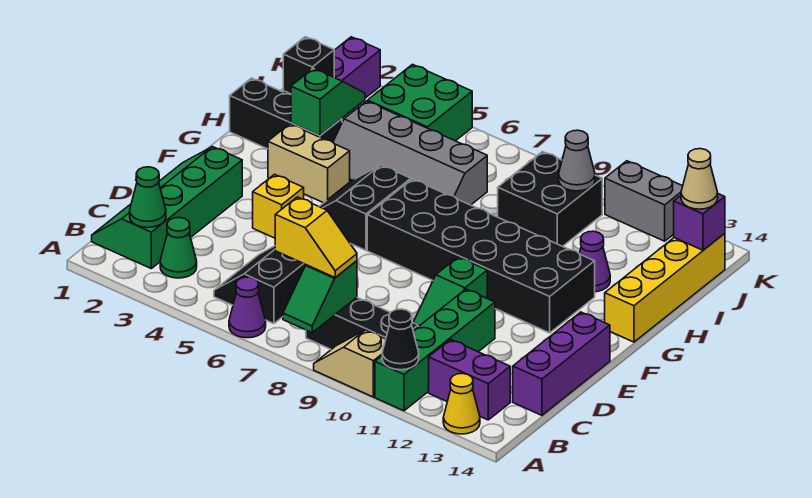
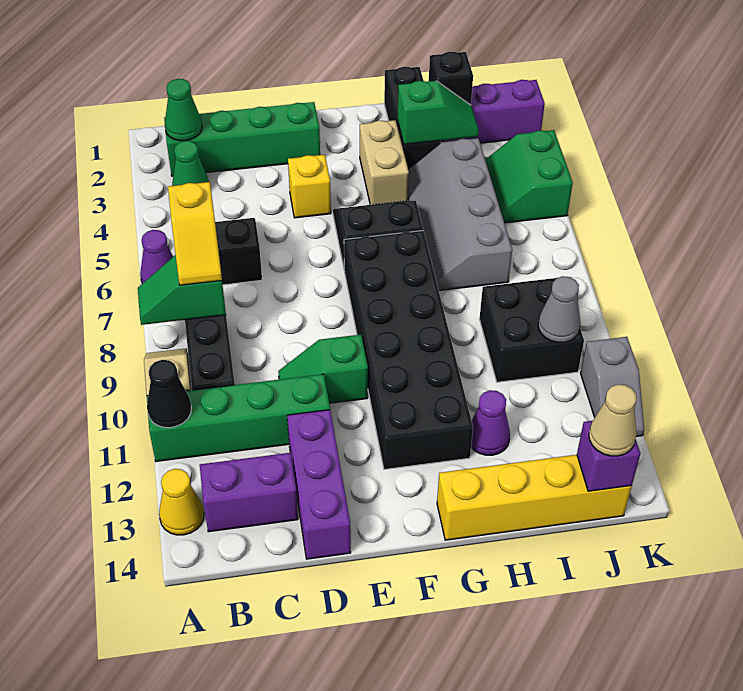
purple brick B12:B13 level 1 -> purple brick B13:C13 level 1
purple brick C14:E14 level 1 -> purple brick D12:D14 level 1
green brick J4:K5 level 1 -> green slope J4:K5 level 1 top K
grey brick K11:K12 level 1 -> grey slope K11:K12 level 1 top 11

